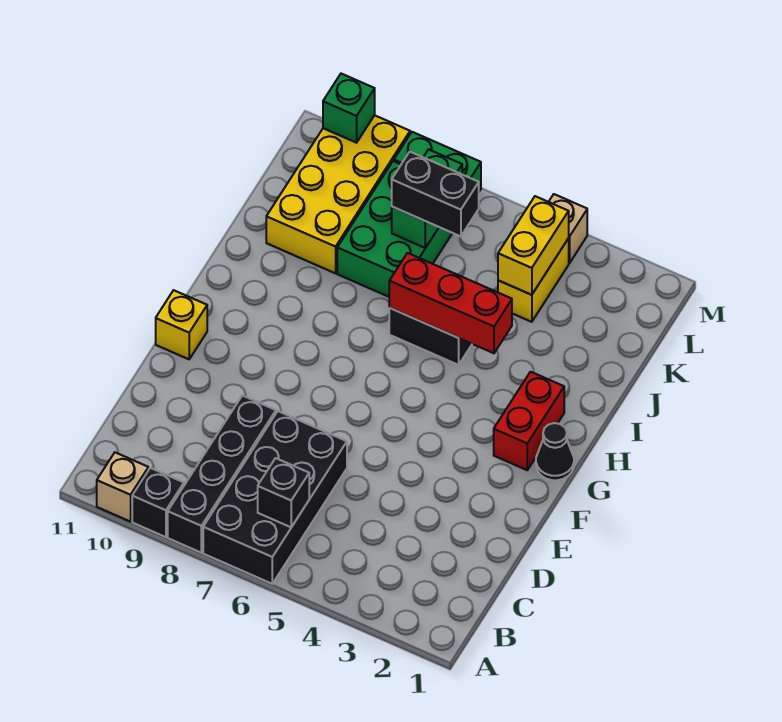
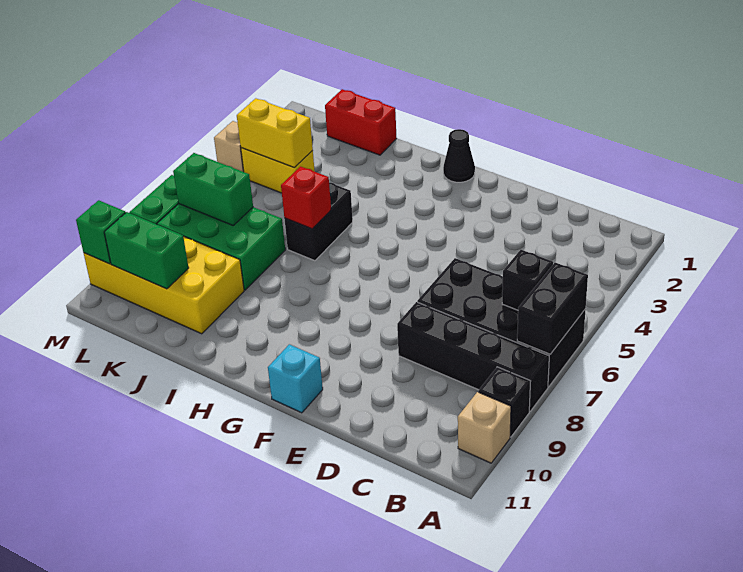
yellow brick F11 level 1 -> cyan brick F11 level 1
red brick G2:H2 level 1 -> red brick J1:K1 level 1
red brick I4:I6 level 2 -> red brick I6 level 2
black brick K6:K7 level 3 -> black brick A6:A7 level 2
none -> green brick K10:L10 level 2

